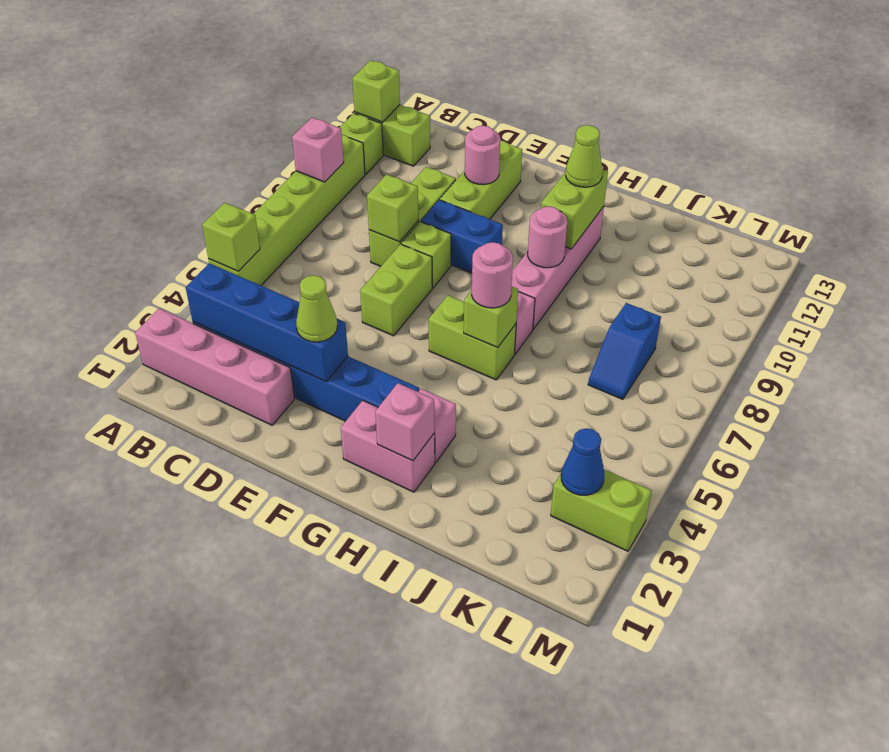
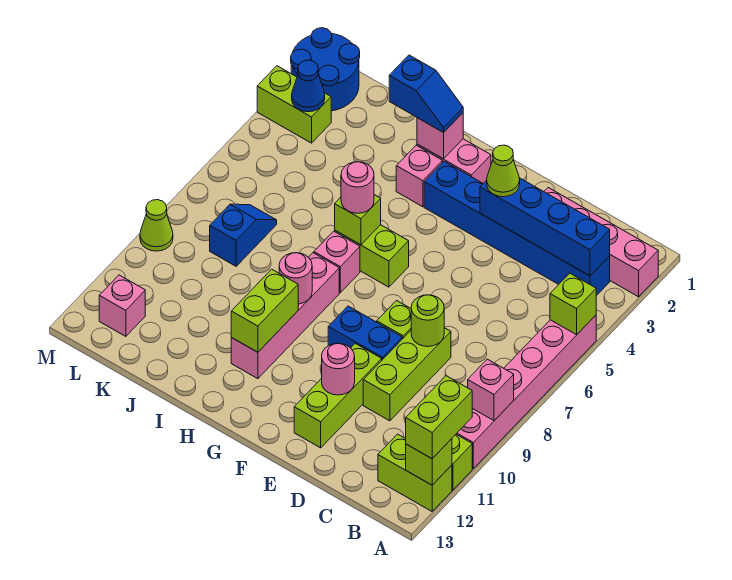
lime brick A5:A10 level 1 -> pink brick A5:A10 level 1
lime brick D8 level 2 -> lime round brick D8 level 2
lime brick E6:E7 level 1 -> lime brick A11:A12 level 3
none -> blue slope H2:I2 level 3 top I
lime cone H11 level 3 -> lime cone M9 level 1
none -> blue round brick L1:M2 level 1
none -> pink brick L12 level 1

